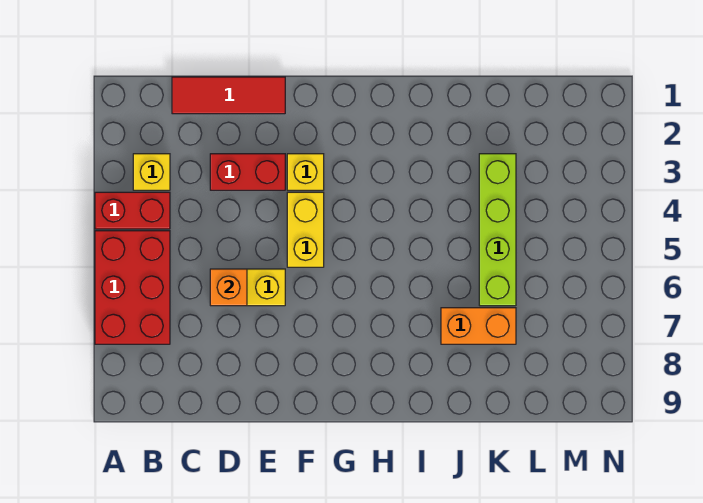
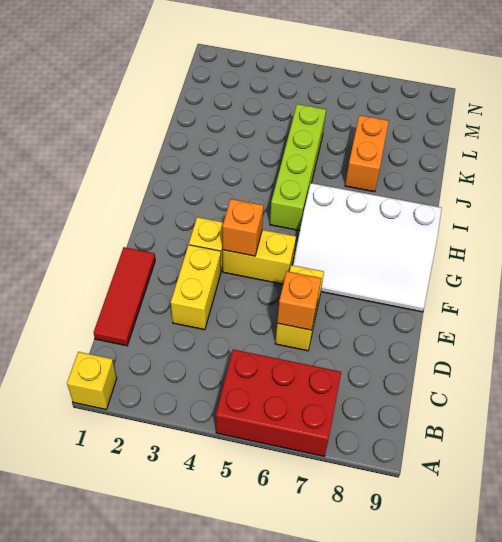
red brick A4:B4 level 1 -> none
yellow brick B3 level 1 -> yellow brick A1 level 1
red brick D3:E3 level 1 -> yellow brick D3:E3 level 1
none -> orange brick F4 level 2
none -> white slope F6:H9 level 1 top H
lime brick K3:K6 level 1 -> lime brick H5:K5 level 1

